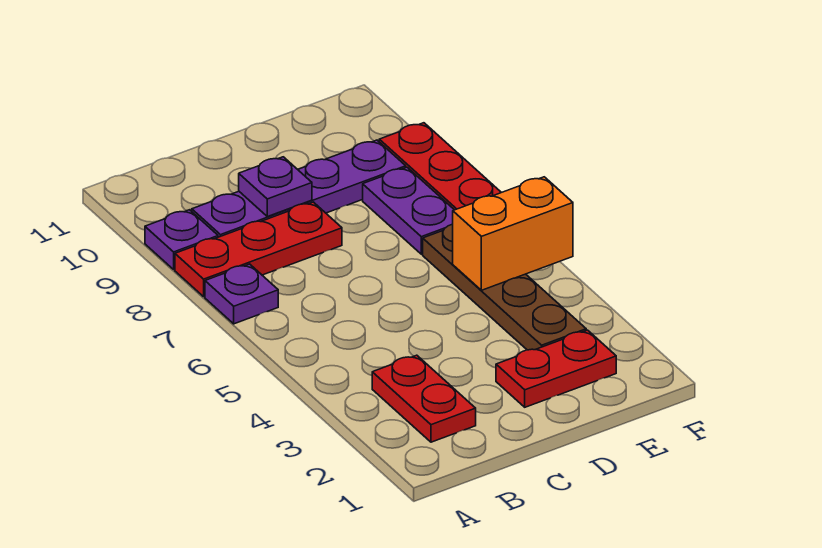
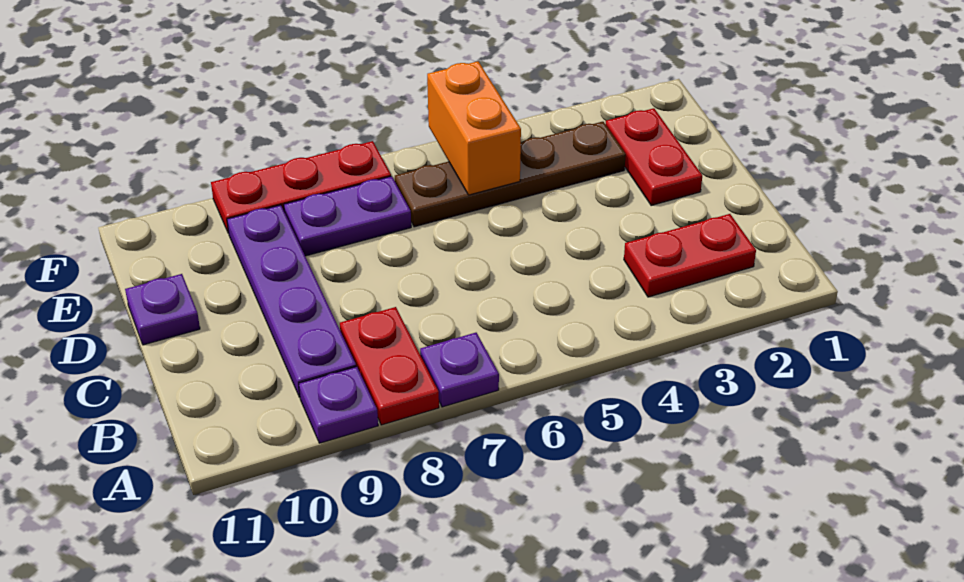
red plate A8:C8 level 1 -> red plate A8:B8 level 1
purple plate C9 level 2 -> purple plate D11 level 1

